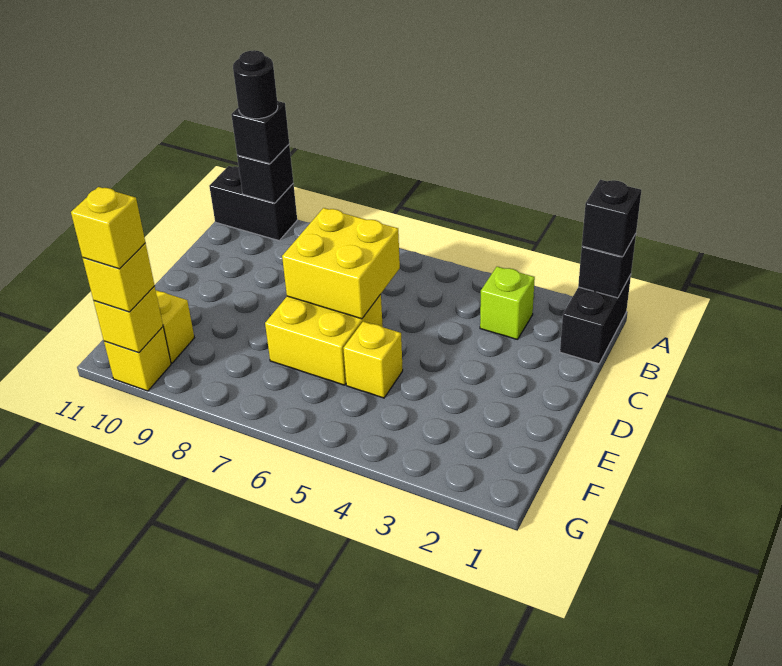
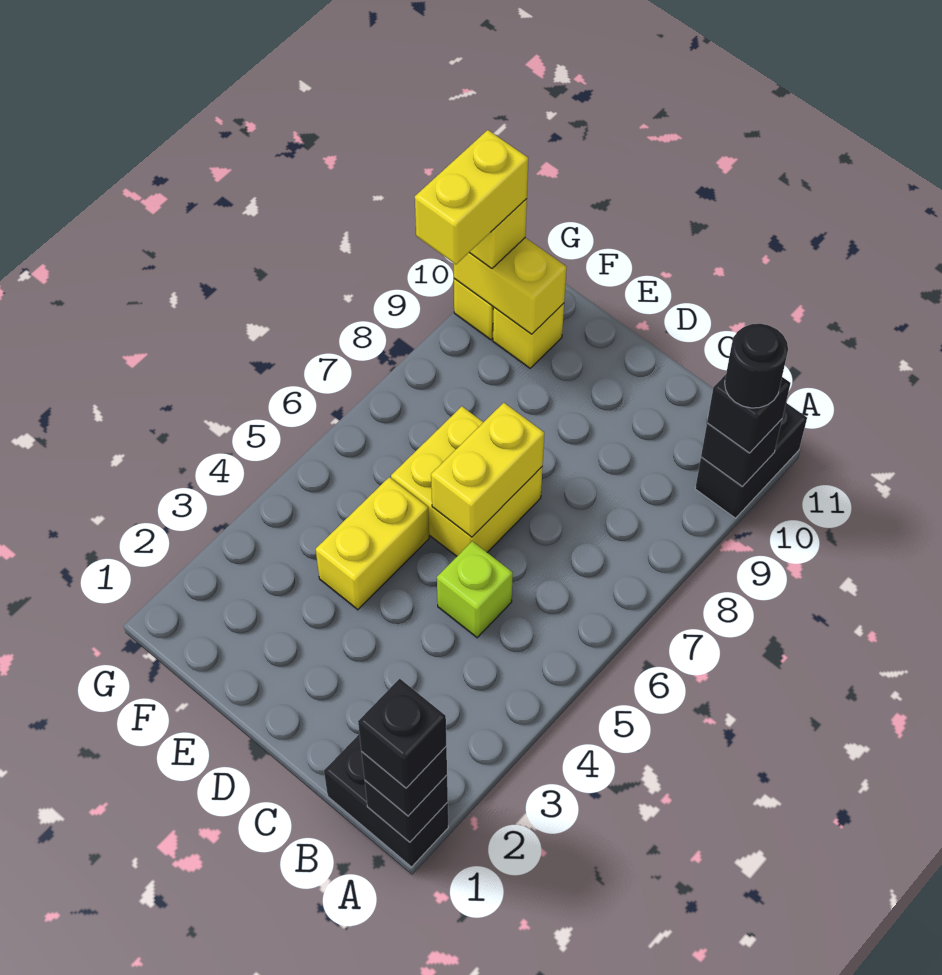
none -> black brick A1 level 4
lime brick B3 level 1 -> lime brick C5 level 1
yellow brick C6:D7 level 2 -> yellow brick D6:D7 level 2
yellow brick E5 level 1 -> yellow brick E4:E5 level 1
yellow brick G10 level 2 -> yellow brick F10:G10 level 2
yellow brick G10 level 4 -> yellow brick G9:G10 level 4

